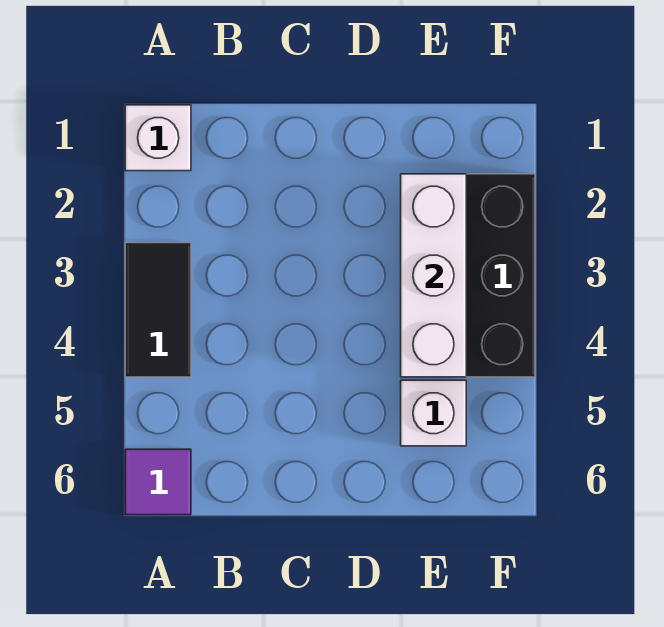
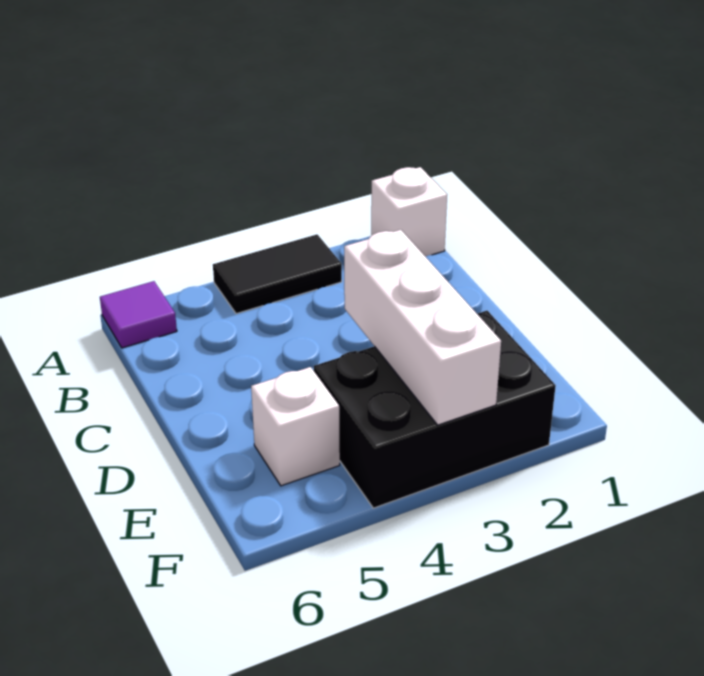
white brick E2:E4 level 2 -> white brick D3:F3 level 2

